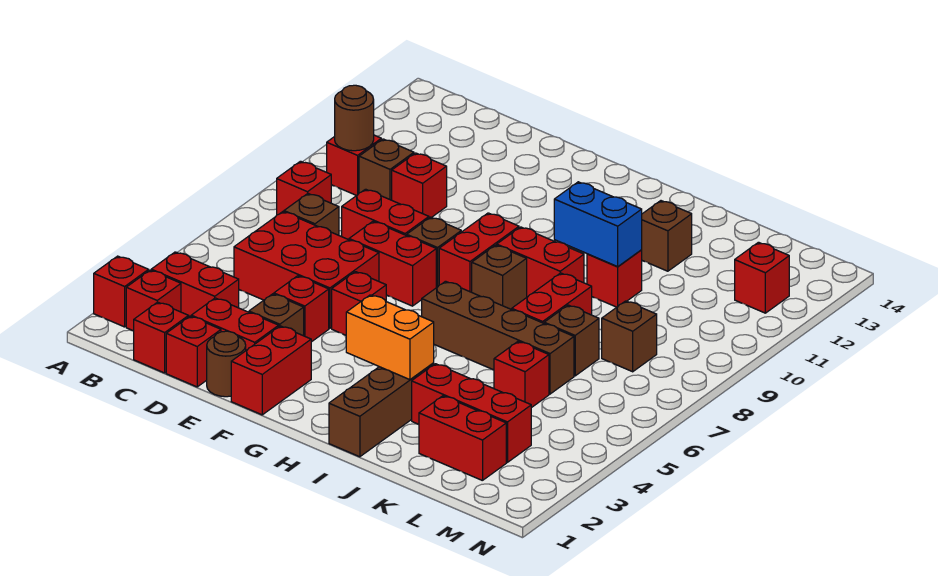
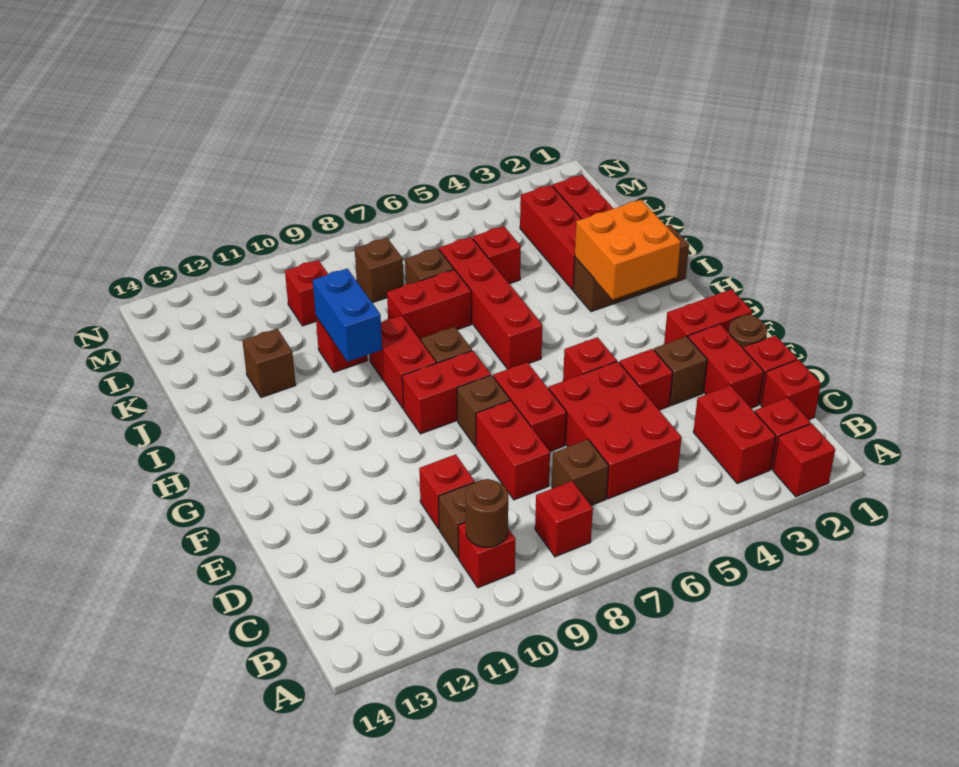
orange brick H3:I3 level 2 -> orange brick H2:I3 level 2
brown brick H6:K6 level 1 -> red brick H6:K6 level 1
red brick M12 level 1 -> red brick L10 level 1

